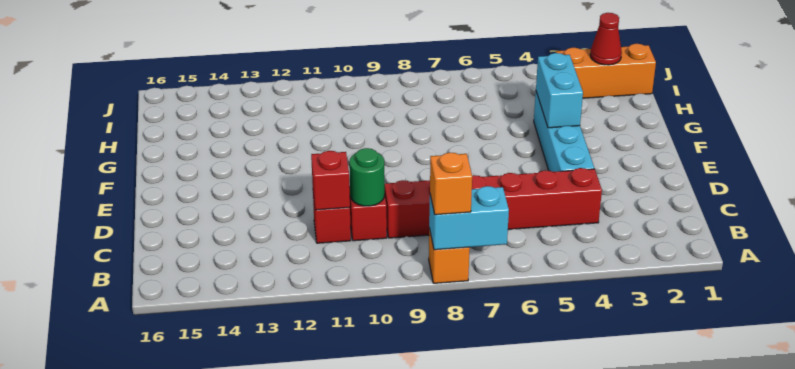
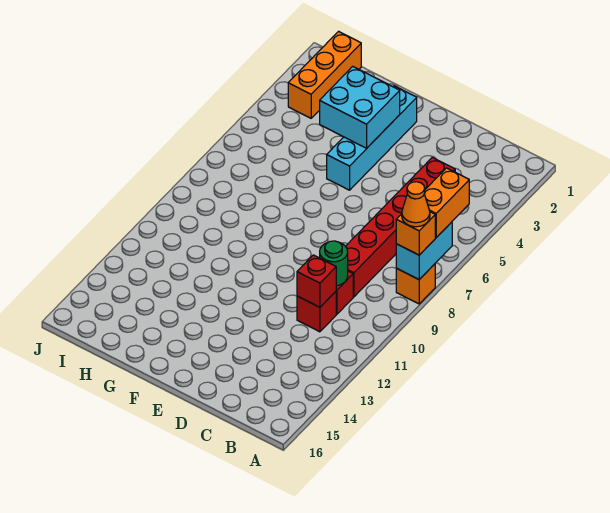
none -> orange brick A6:A7 level 3
none -> orange cone A8 level 4
cyan brick D4:G4 level 1 -> cyan brick F2:F5 level 1
cyan brick F4:G4 level 2 -> cyan brick F3:G4 level 2
red cone I2 level 2 -> none

